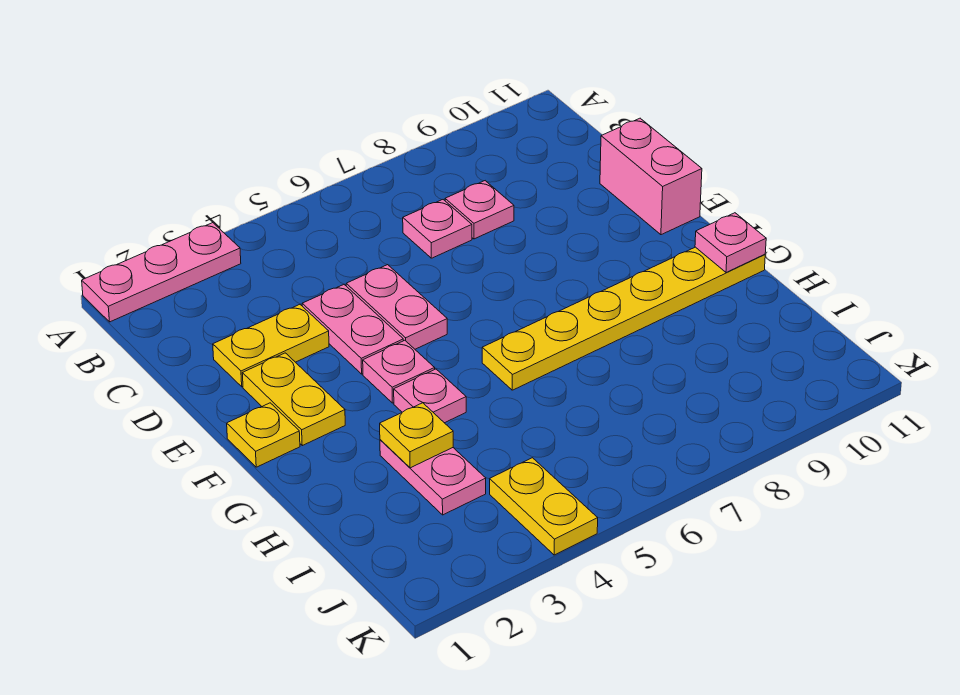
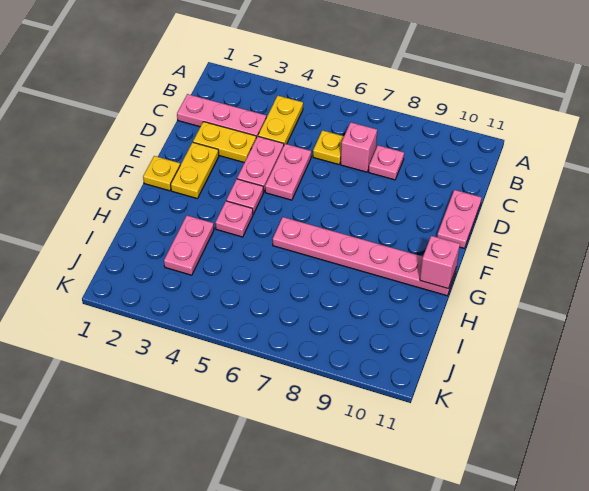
pink plate A1:A3 level 1 -> pink plate C1:C3 level 1
pink plate C7 level 1 -> pink brick C7 level 1
pink brick D11:E11 level 1 -> pink plate D11:E11 level 1
yellow plate G6:G11 level 1 -> pink plate G6:G11 level 1
pink plate G11 level 2 -> pink brick G11 level 2
yellow plate H3 level 2 -> yellow plate C6 level 1
yellow plate J4:K4 level 1 -> yellow plate B4:C4 level 1

